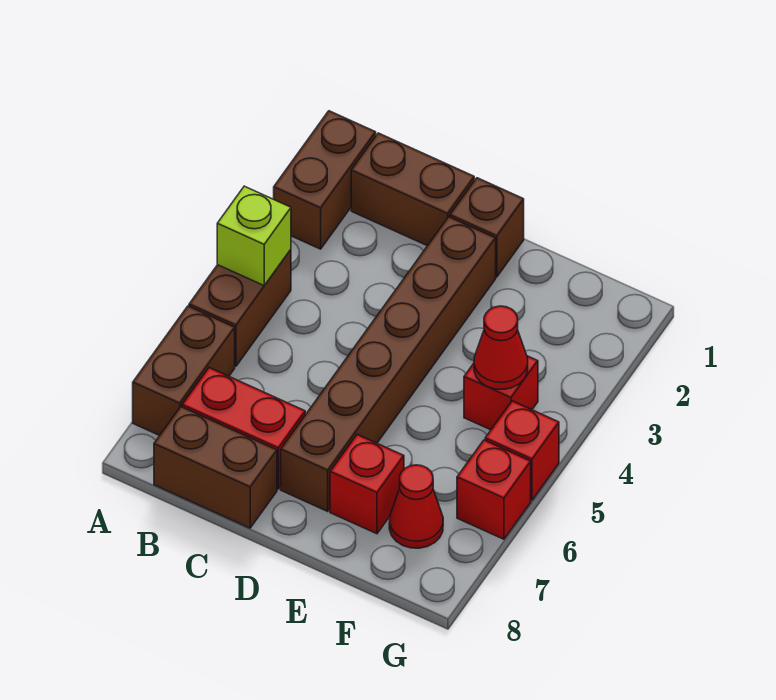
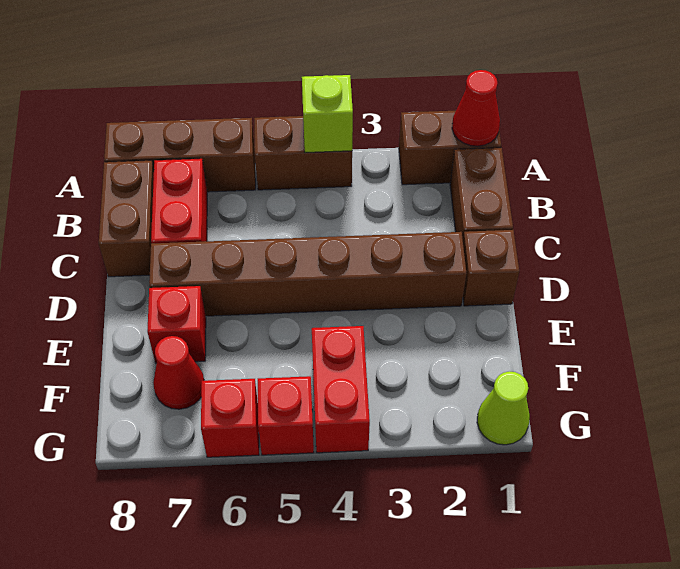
brown brick A6:A7 level 1 -> brown brick A6:A8 level 1
red brick F4 level 1 -> red brick F4:G4 level 1
red cone F4 level 2 -> red cone A1 level 2
none -> lime cone G1 level 1

